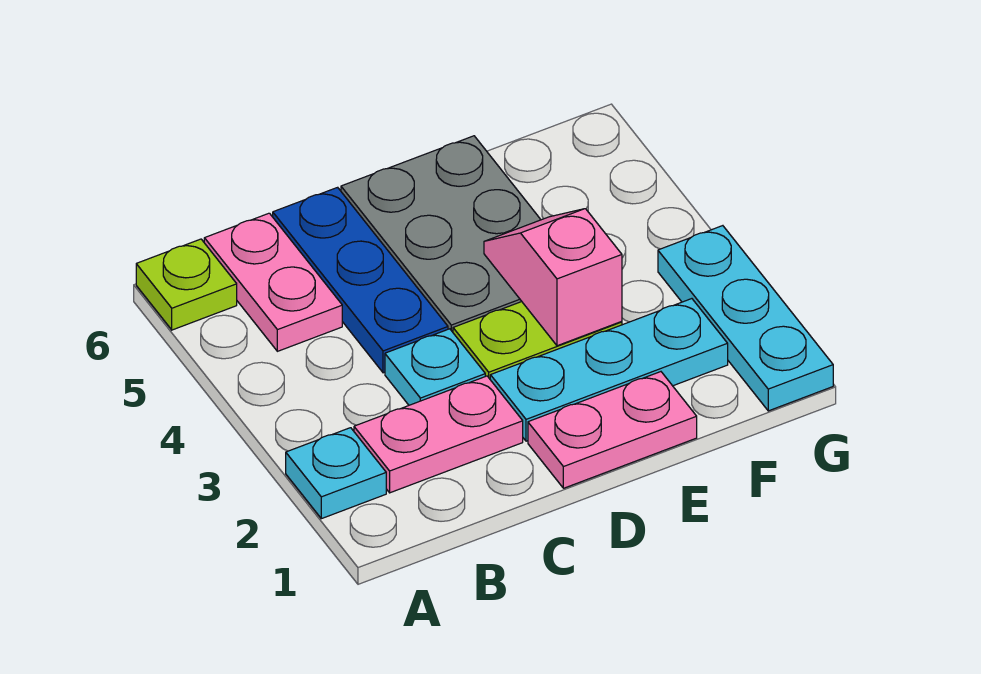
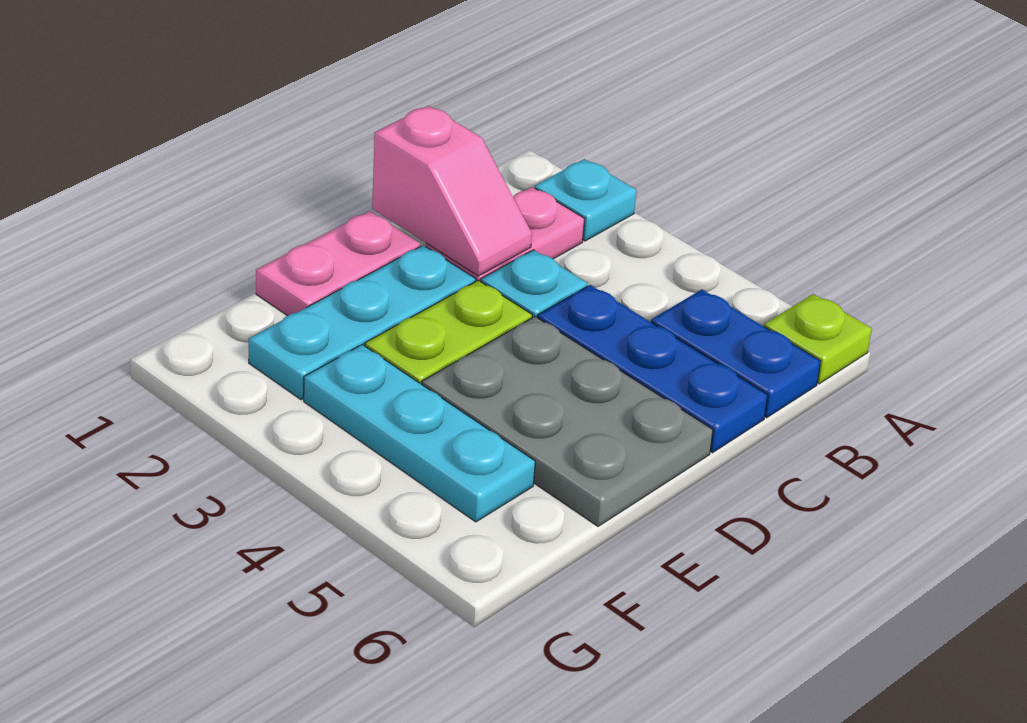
pink plate B5:B6 level 1 -> blue plate B5:B6 level 1
pink slope E3:E4 level 2 top 3 -> pink slope C1:C2 level 2 top 1
cyan plate G1:G3 level 1 -> cyan plate F3:F5 level 1

